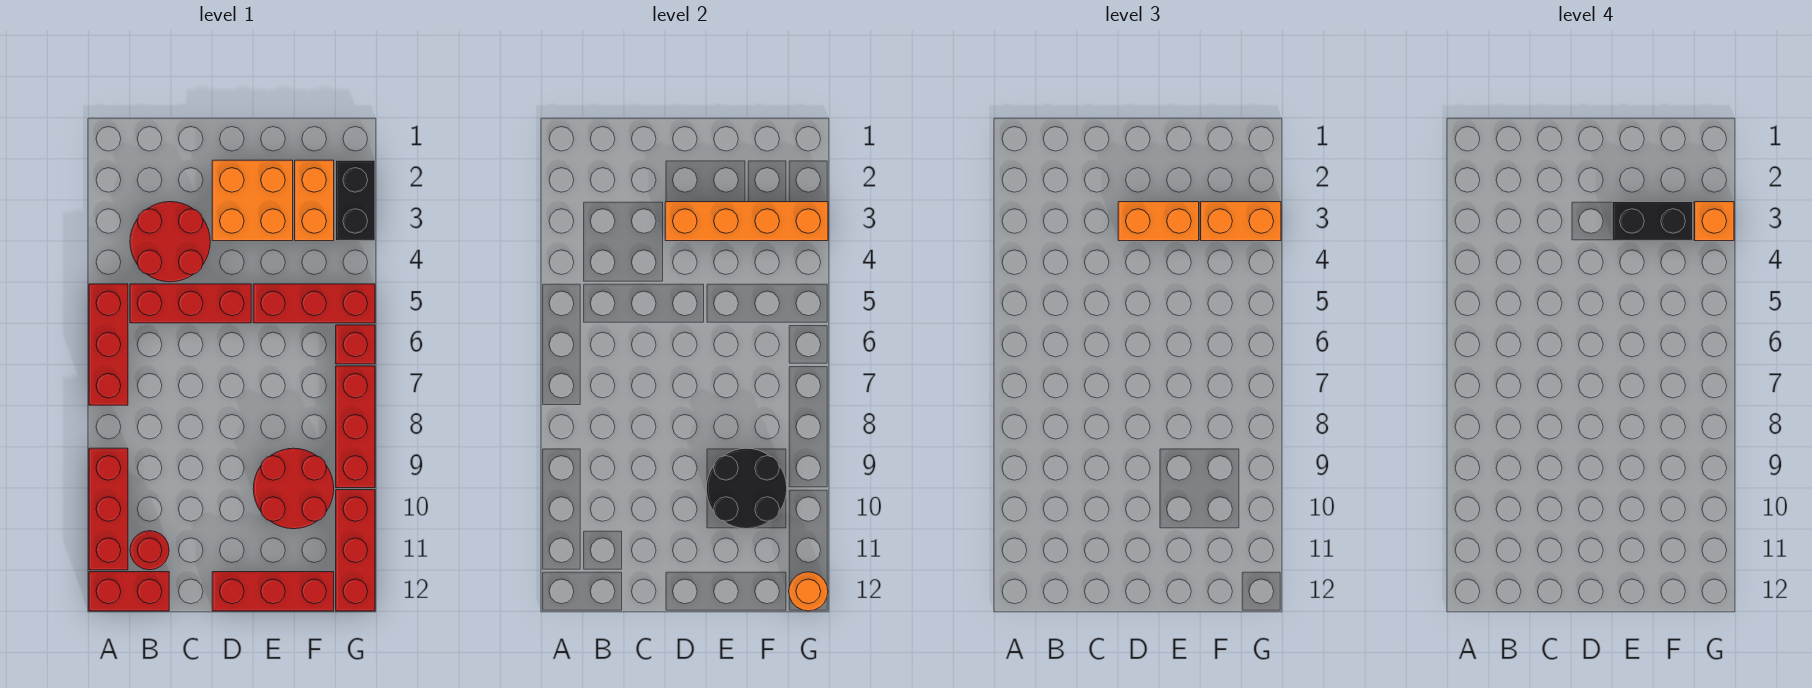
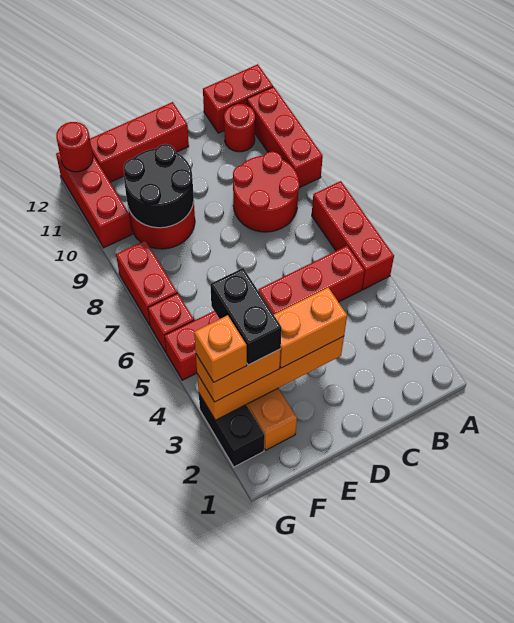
red round brick B3:C4 level 1 -> red round brick B8:C9 level 1
orange brick D2:E3 level 1 -> none
black brick E3:F3 level 4 -> black brick F3:F4 level 4
red brick G7:G9 level 1 -> red brick G7:G8 level 1
orange round brick G12 level 2 -> red round brick G12 level 2

